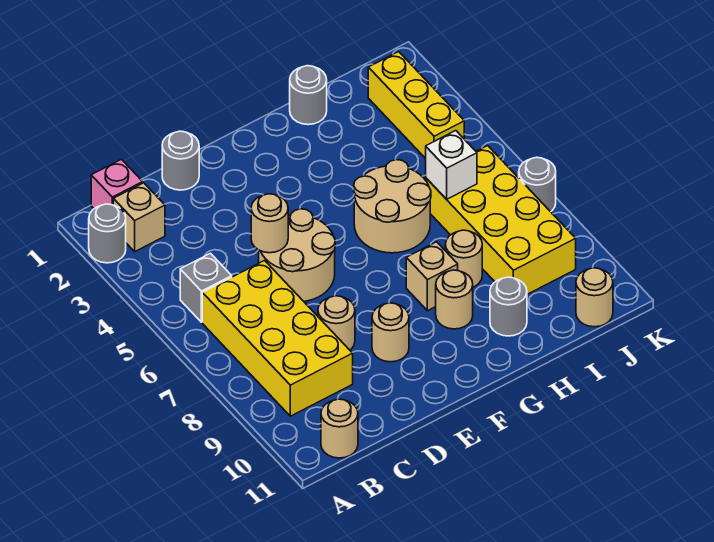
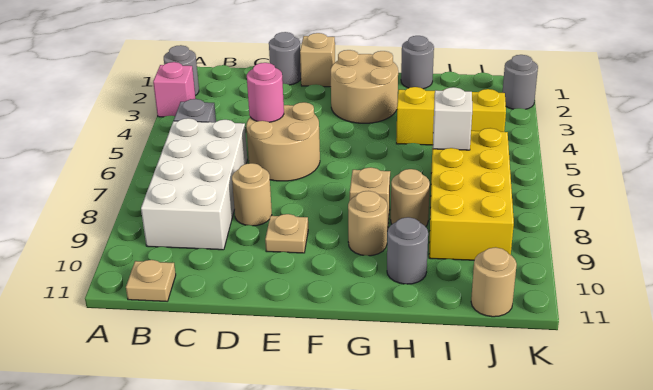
pink brick B1 level 1 -> pink brick A3 level 1
tan brick B2 level 1 -> tan brick E1 level 1
yellow brick B6:C9 level 1 -> white brick B6:C9 level 1
tan round brick B11 level 1 -> tan plate B11 level 1
tan round brick D5 level 2 -> pink round brick D5 level 2
tan round brick E9 level 1 -> tan plate E9 level 1
tan round brick G5:H6 level 1 -> tan round brick F2:G3 level 1
yellow brick J2:J4 level 1 -> yellow brick H4:J4 level 1
grey round brick K7 level 1 -> grey round brick K2 level 1

